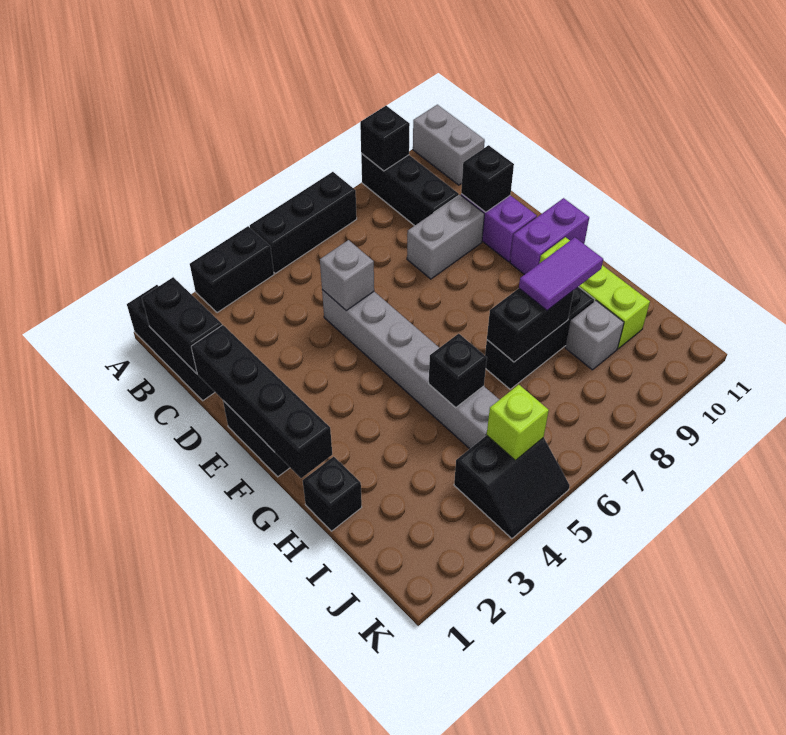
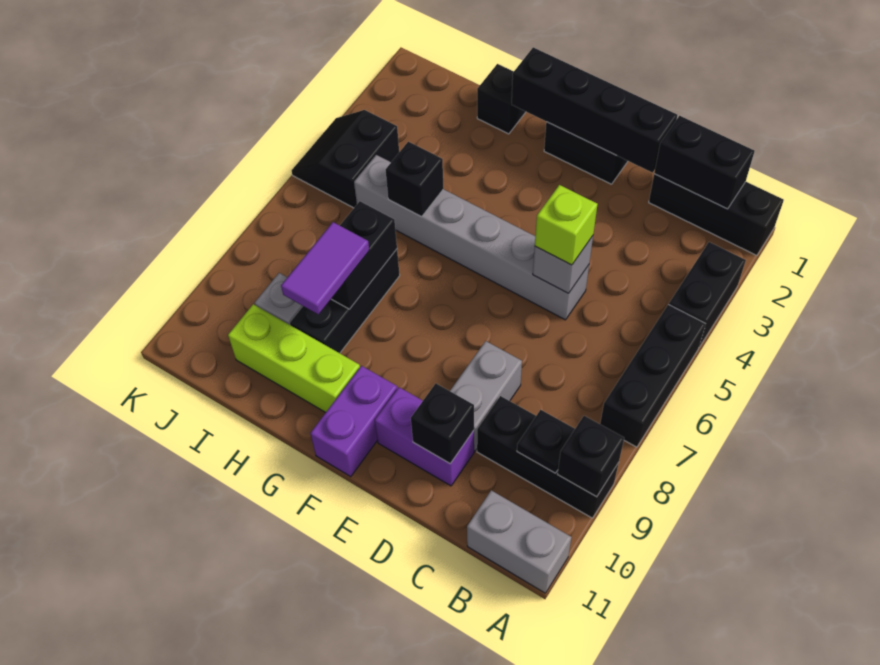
none -> black plate B9 level 2
lime brick J5 level 2 -> lime brick D5 level 3

